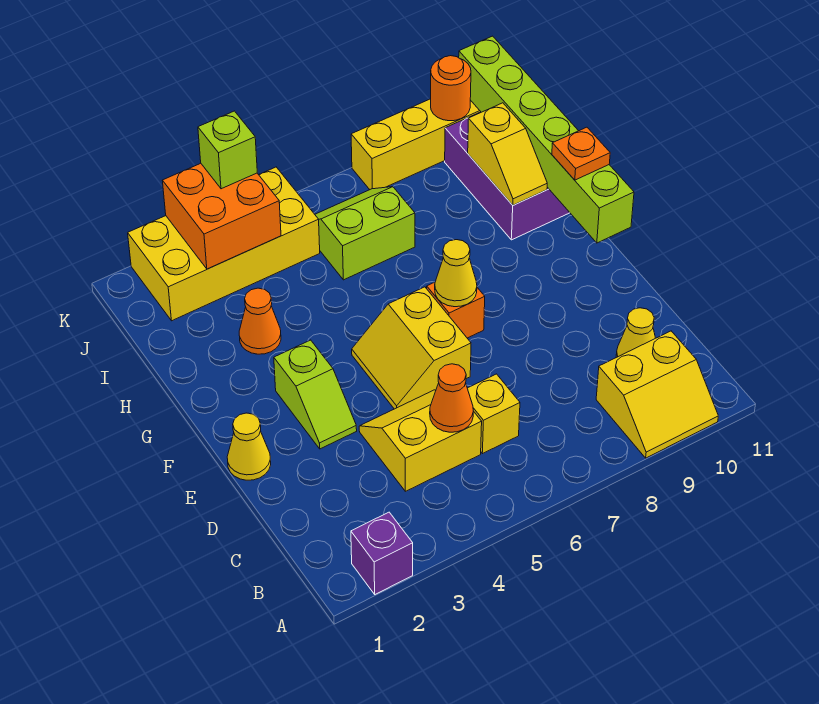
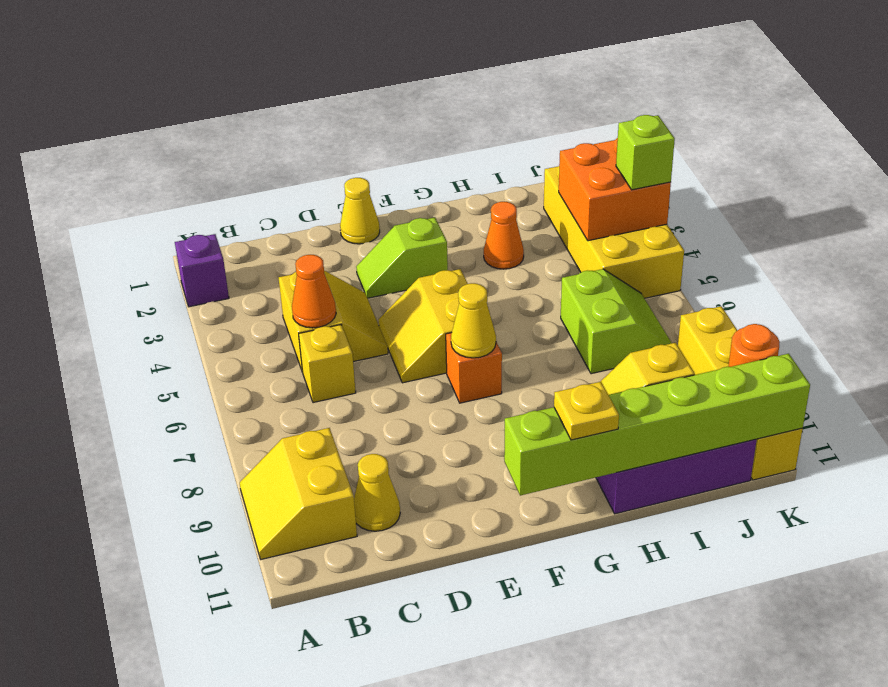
yellow slope E5:F6 level 1 top 6 -> yellow slope E5:F6 level 1 top F
orange plate G11 level 3 -> yellow plate G11 level 3

